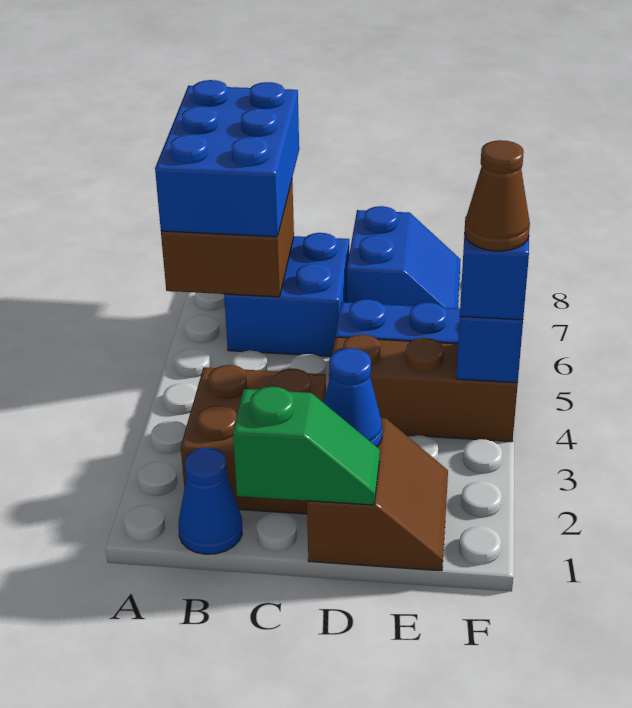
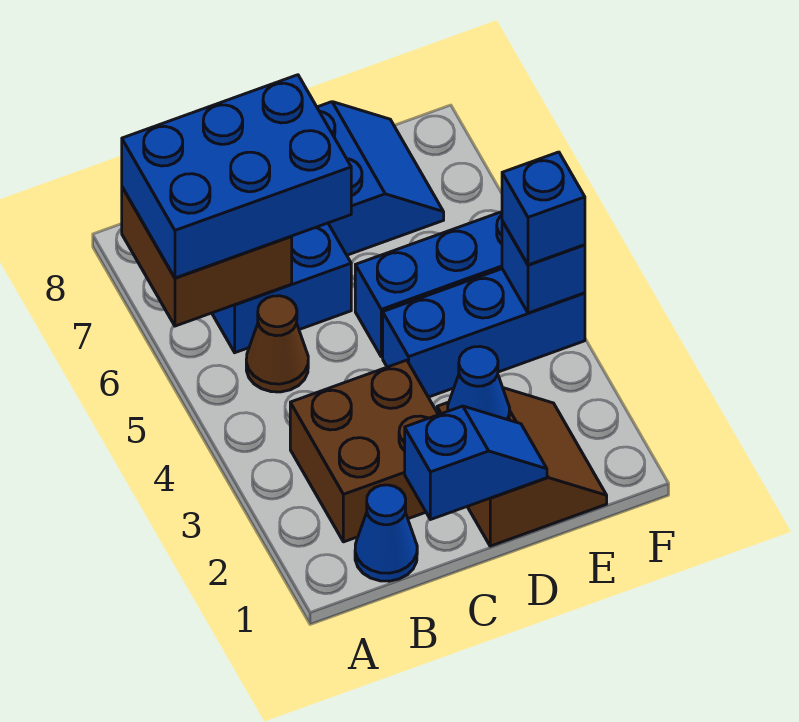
blue brick A6:B8 level 3 -> blue brick A6:C7 level 3
green slope C1:D1 level 2 top C -> blue slope C1:D1 level 2 top C
brown brick D4:F4 level 1 -> blue brick D4:F4 level 1
brown cone F4 level 4 -> brown cone B5 level 1

